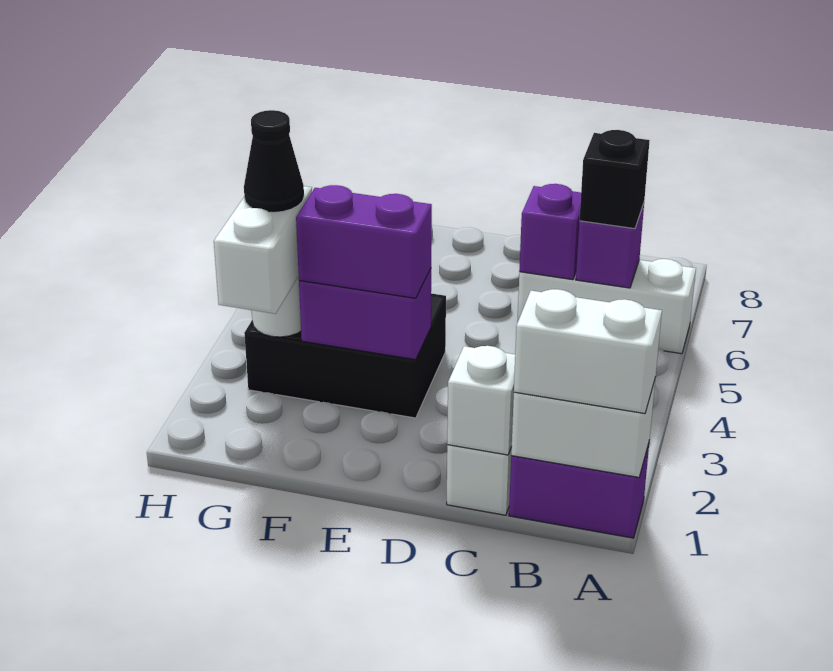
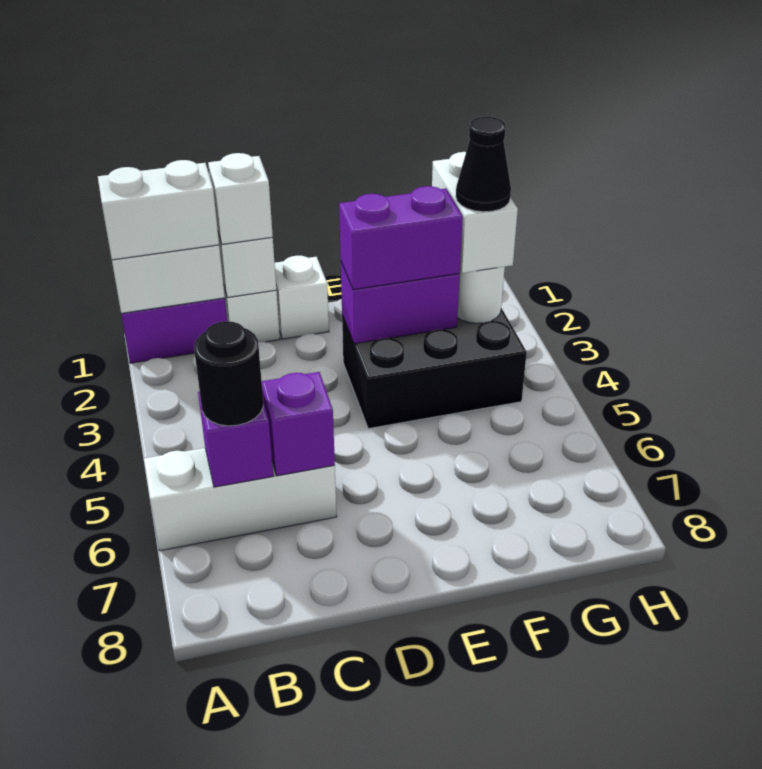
black brick B6 level 3 -> black round brick B6 level 3
none -> white brick C1 level 3
none -> white brick D1 level 1

